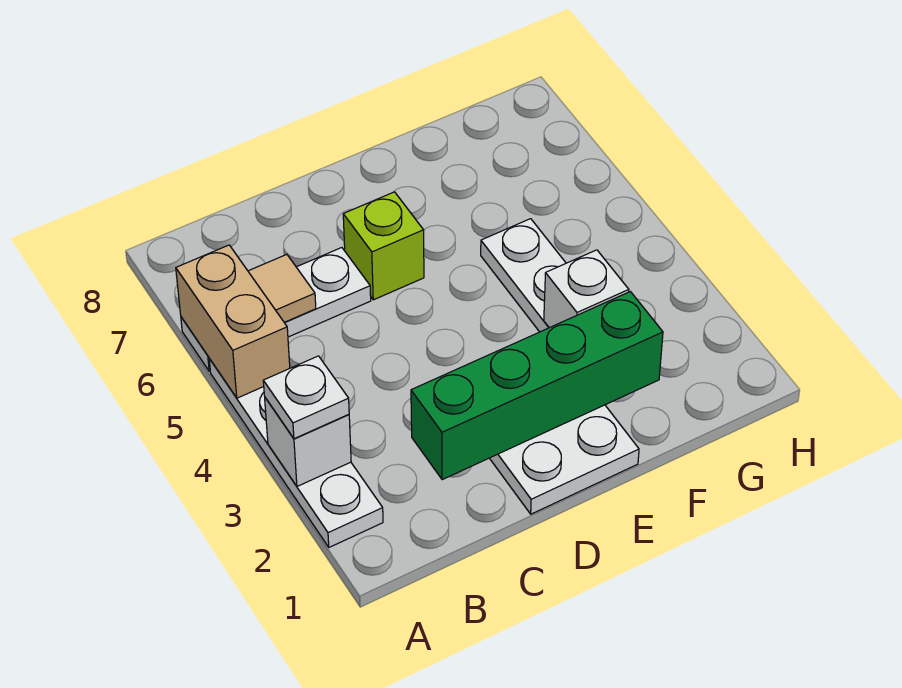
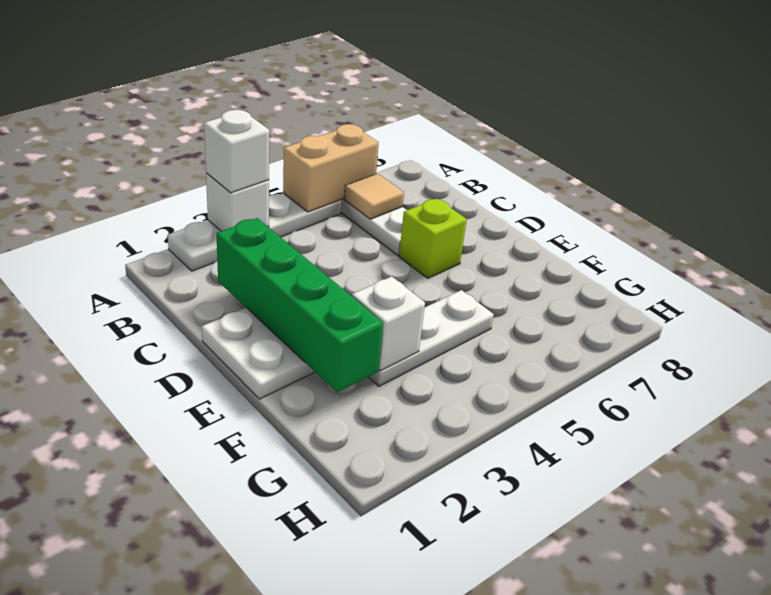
white plate A3 level 3 -> white brick A3 level 3

